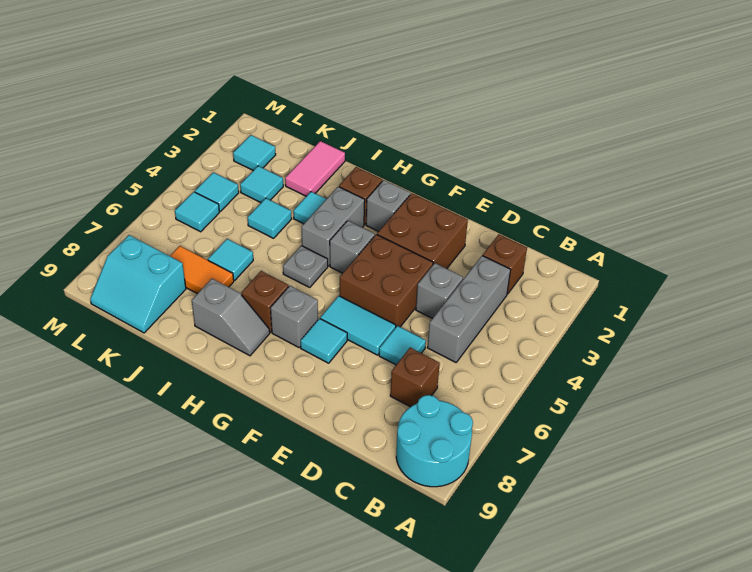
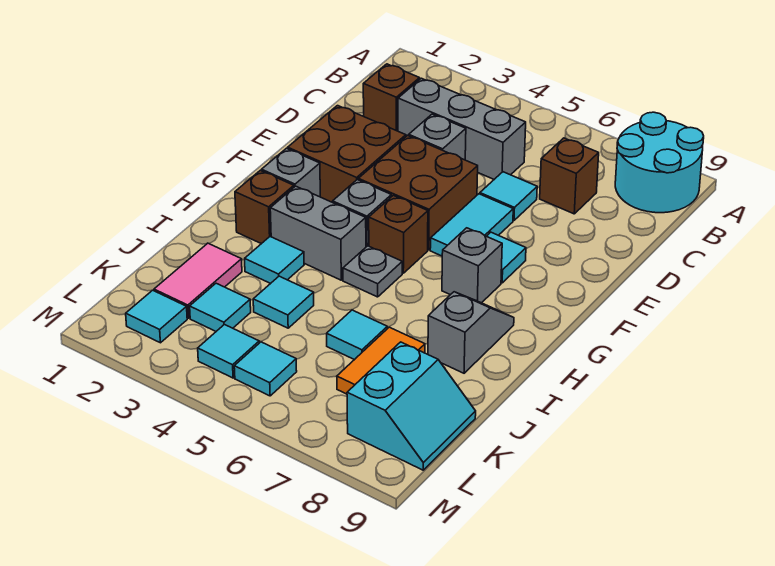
brown brick H7 level 1 -> brown brick G5 level 1
pink tile J1:J2 level 1 -> pink tile J2:K2 level 1

